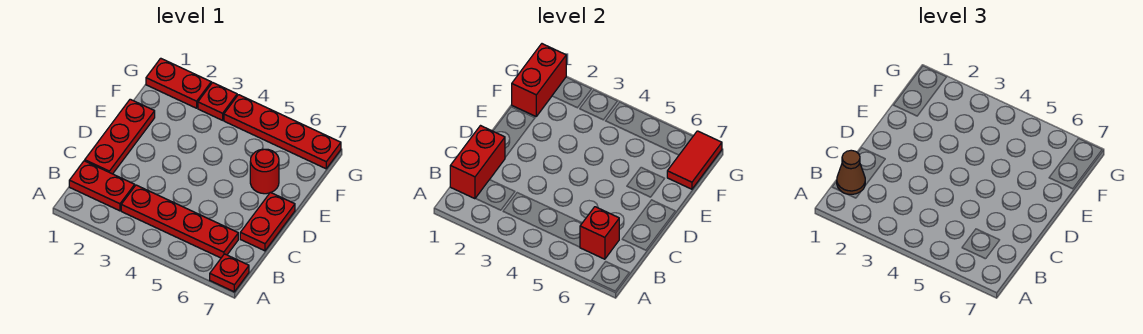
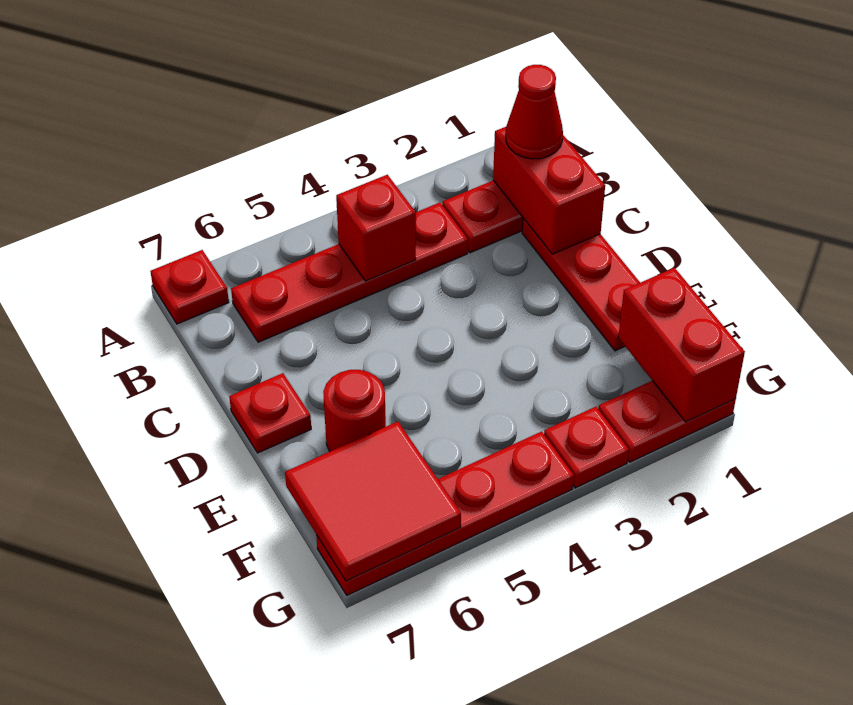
brown cone B1 level 3 -> red cone B1 level 3
red brick B6 level 2 -> red brick B4 level 2
red plate C7:D7 level 1 -> red plate D7 level 1
red tile F7:G7 level 2 -> red tile F6:G7 level 2

